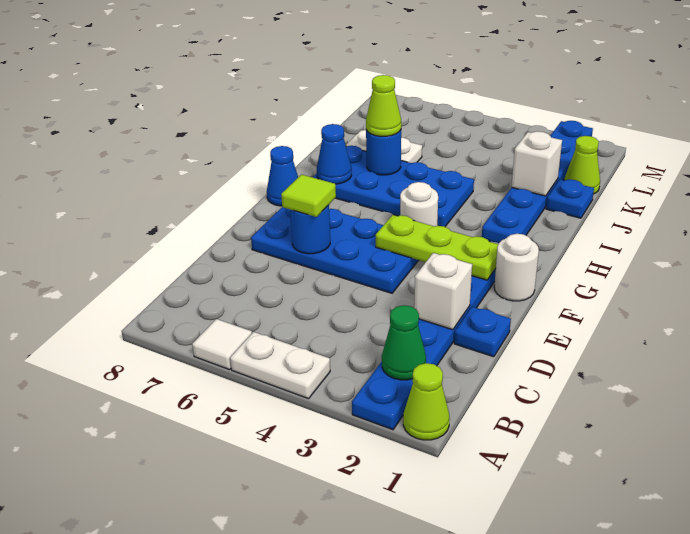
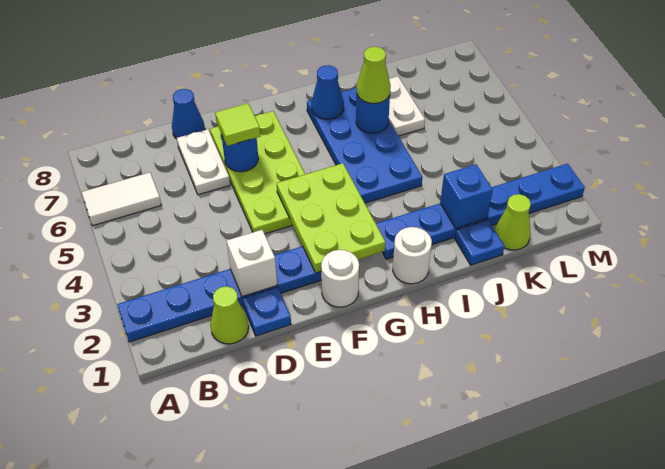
lime cone A1 level 1 -> lime cone C1 level 1
white plate A4:A5 level 1 -> white plate D6:D7 level 1
white tile A6 level 1 -> white tile A6:B6 level 1
green cone B2 level 2 -> none
blue plate E4:F7 level 1 -> lime plate E4:F7 level 1
lime plate F2:F4 level 2 -> lime plate F2:G4 level 2
white round brick G4 level 1 -> white round brick H1 level 1
blue cone G8 level 1 -> blue cone D8 level 1
white brick J2 level 2 -> blue brick J2 level 2

